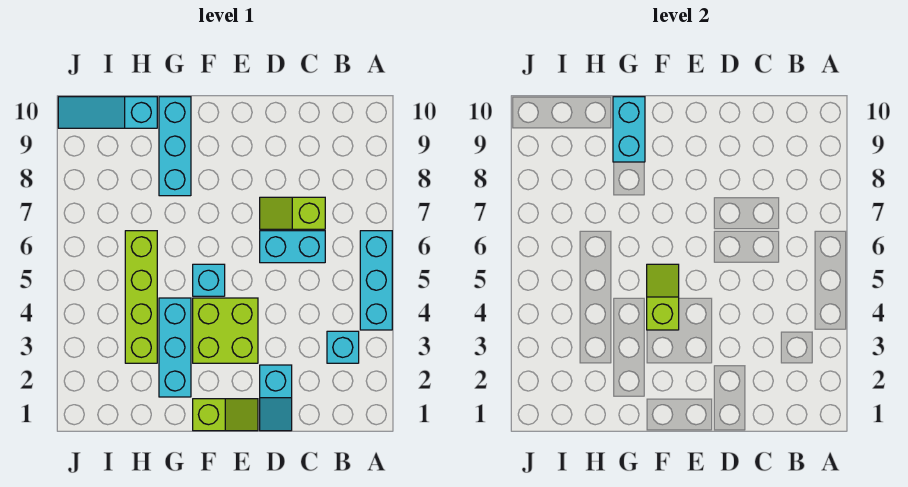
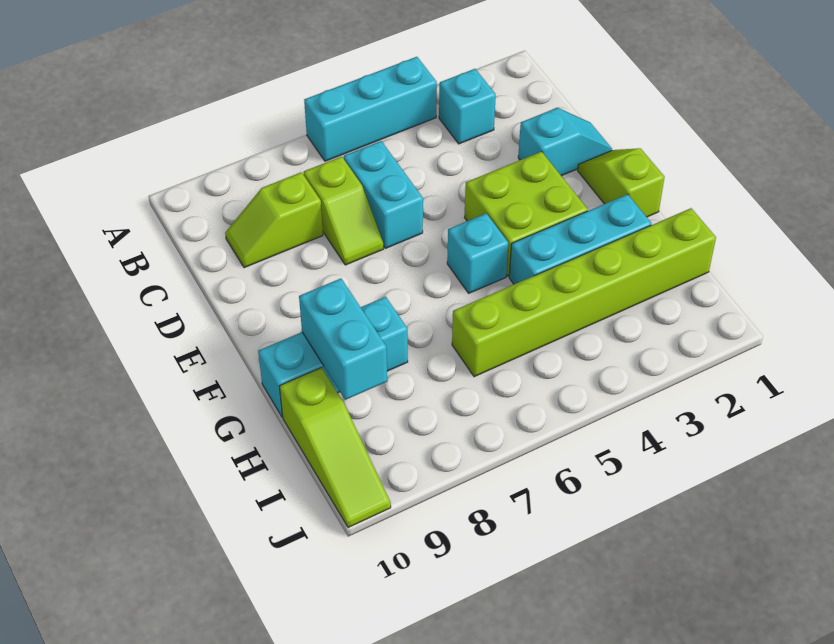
lime slope F4:F5 level 2 top 4 -> lime slope C8:C9 level 1 top 8
cyan brick G9:G10 level 2 -> cyan brick G9:H9 level 2
lime brick H3:H6 level 1 -> lime brick H1:H6 level 1
cyan slope H10:J10 level 1 top H -> lime slope H10:J10 level 1 top H

